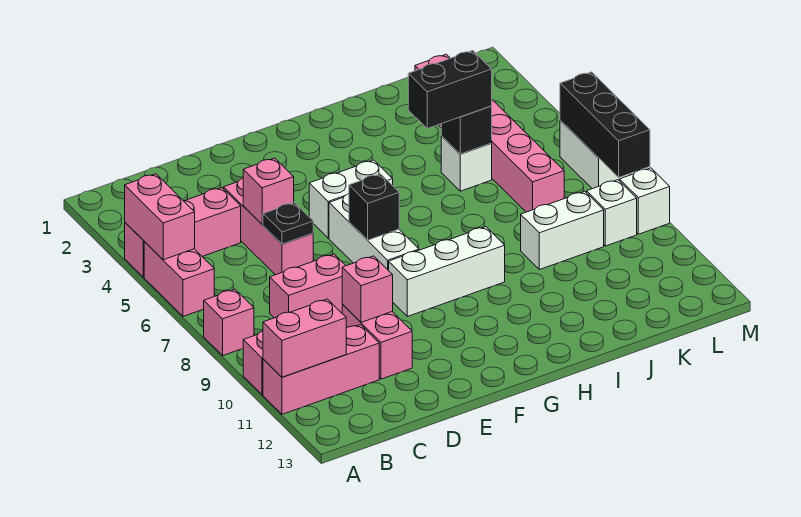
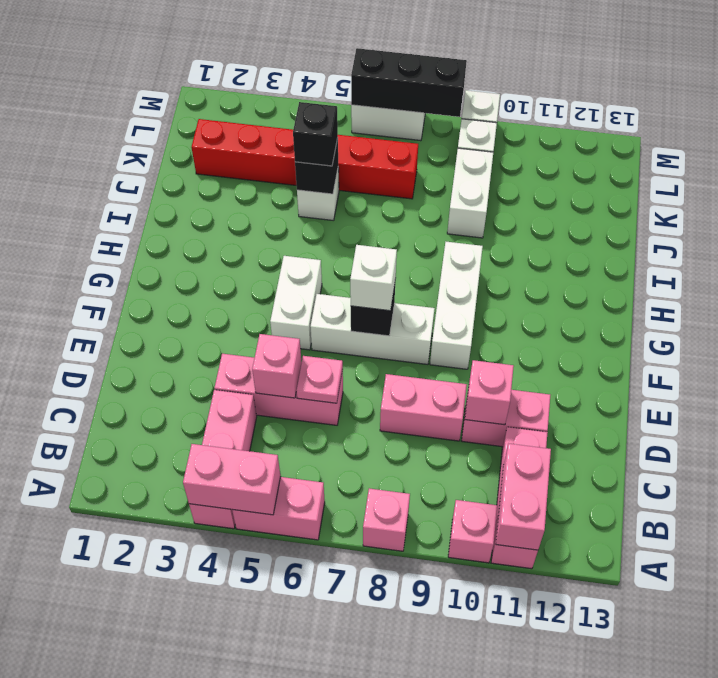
pink brick C8:D8 level 1 -> pink brick D8:D9 level 1
black plate D6 level 2 -> pink plate D6 level 2
none -> white brick F7 level 3
black brick I5:J5 level 3 -> black brick J5 level 3
pink brick K2:K7 level 1 -> red brick K2:K7 level 1

